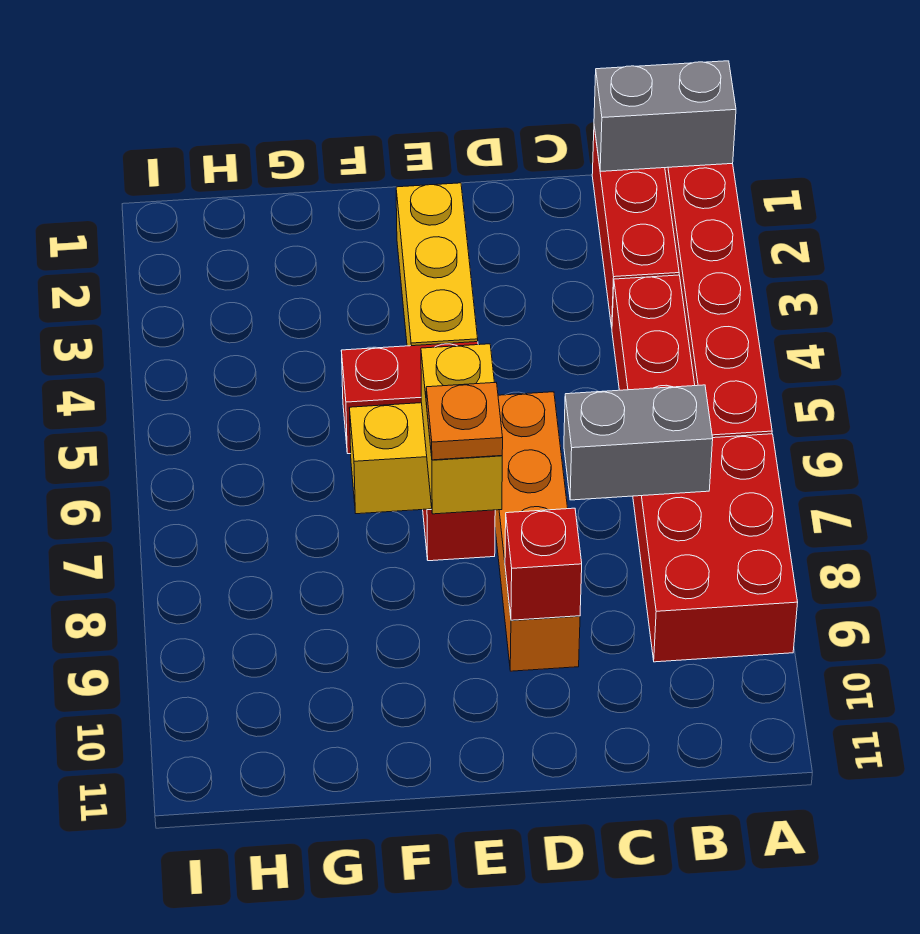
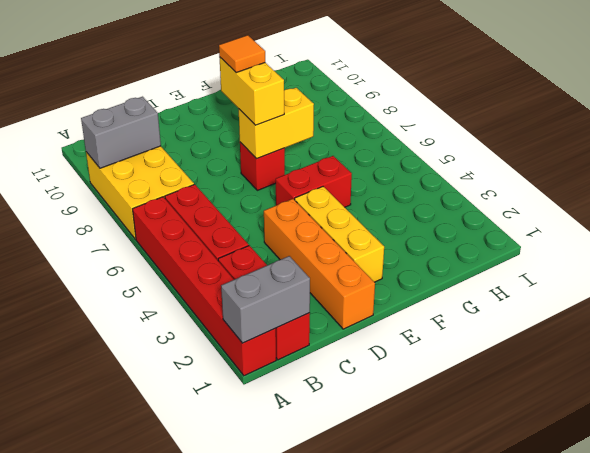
red brick A7:B9 level 1 -> yellow brick A7:B9 level 1
grey brick B7:C7 level 2 -> grey brick A9:B9 level 2
orange brick D6:D9 level 1 -> orange brick D1:D4 level 1
red brick D9 level 2 -> none
orange plate E8 level 4 -> orange tile E8 level 4

